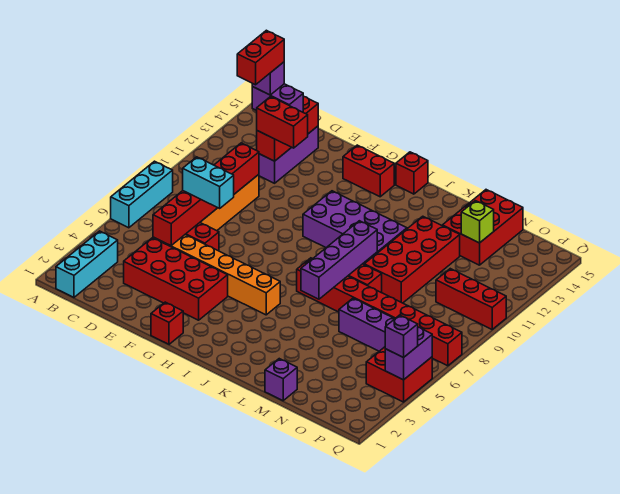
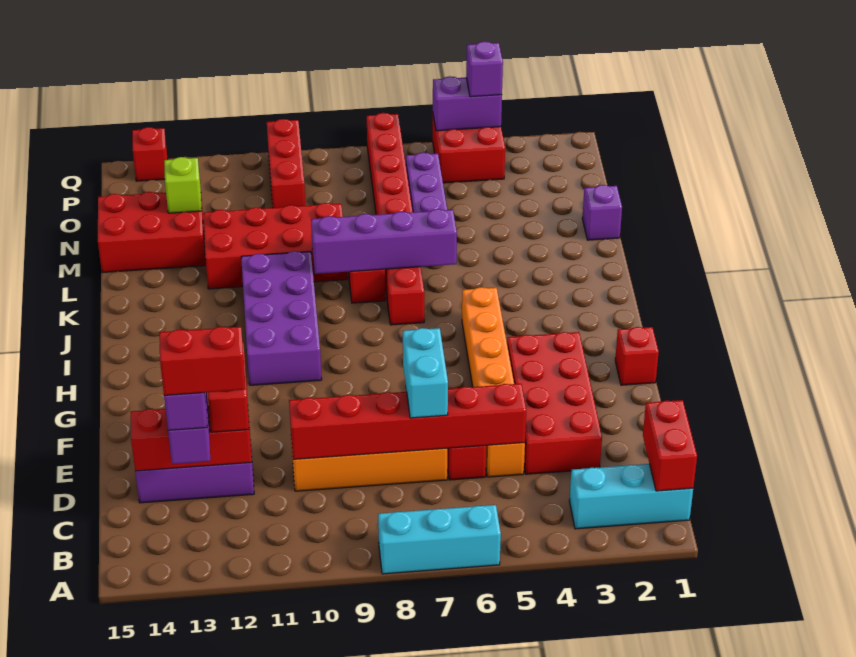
red brick G14:H14 level 1 -> red brick B1:C1 level 2
red brick I15 level 1 -> red brick Q14 level 1

